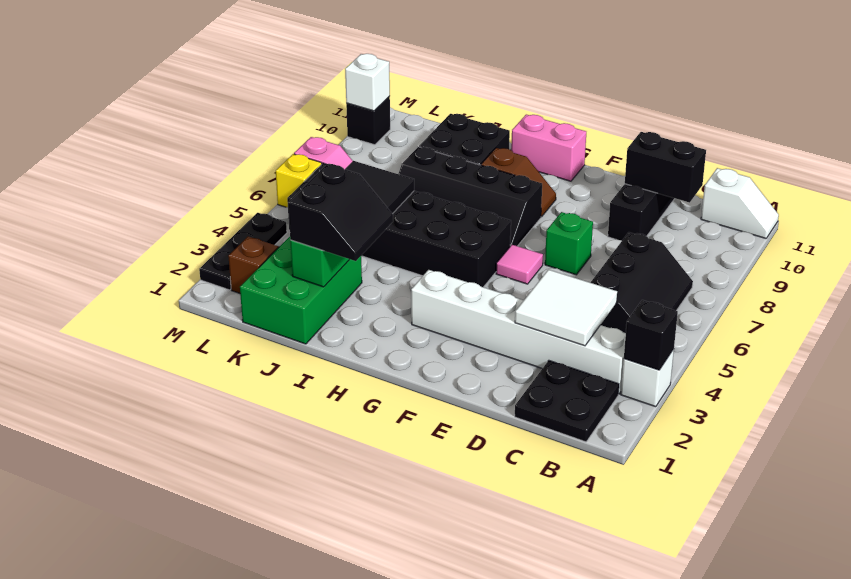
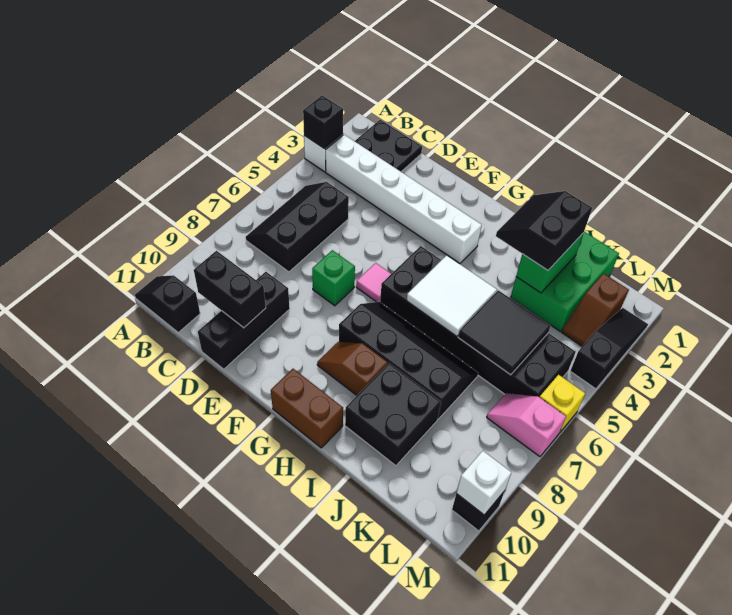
white slope A11:B11 level 1 top B -> black slope A11:B11 level 1 top B
white tile C3:D4 level 2 -> white tile H5:I6 level 2
pink brick G11:H11 level 1 -> brown brick G11:H11 level 1
black plate M2:M4 level 1 -> black slope M2:M4 level 1 top 4

